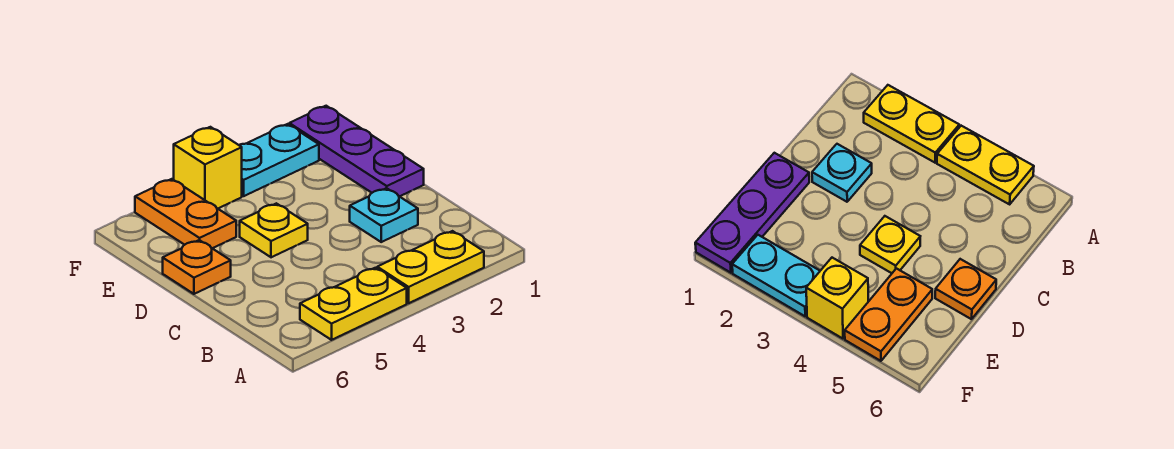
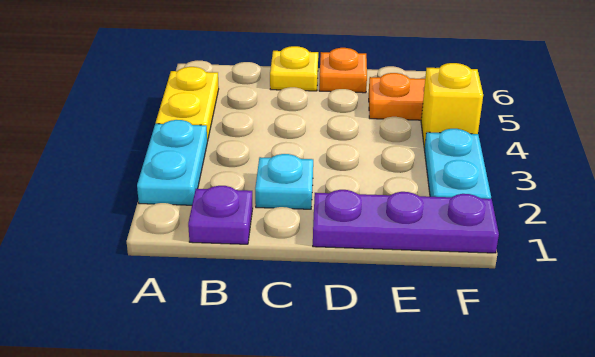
yellow plate A2:A3 level 1 -> cyan plate A2:A3 level 1
none -> purple plate B1 level 1
yellow plate D4 level 1 -> yellow plate C6 level 1

